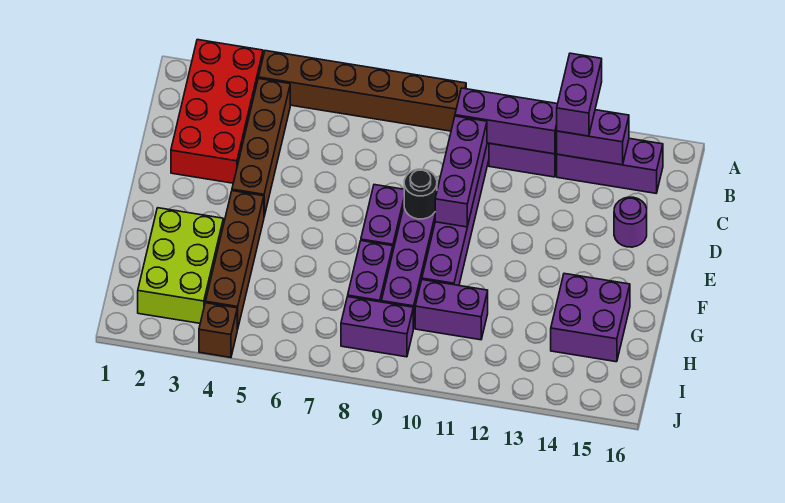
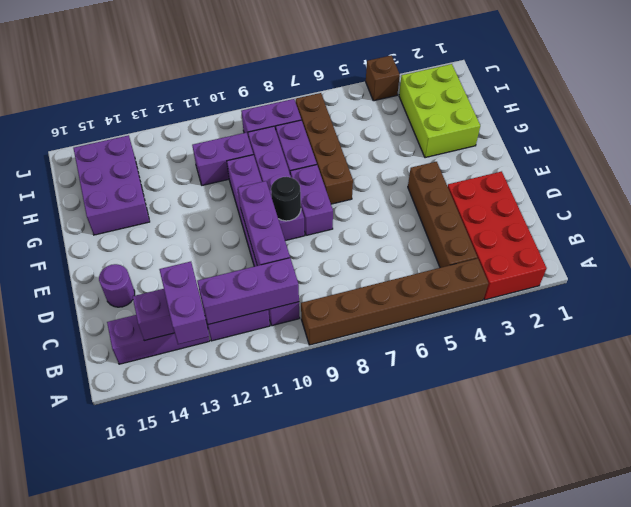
brown brick F4:I4 level 1 -> brown brick F7:I7 level 1
purple brick G14:H15 level 1 -> purple brick G14:I15 level 1

